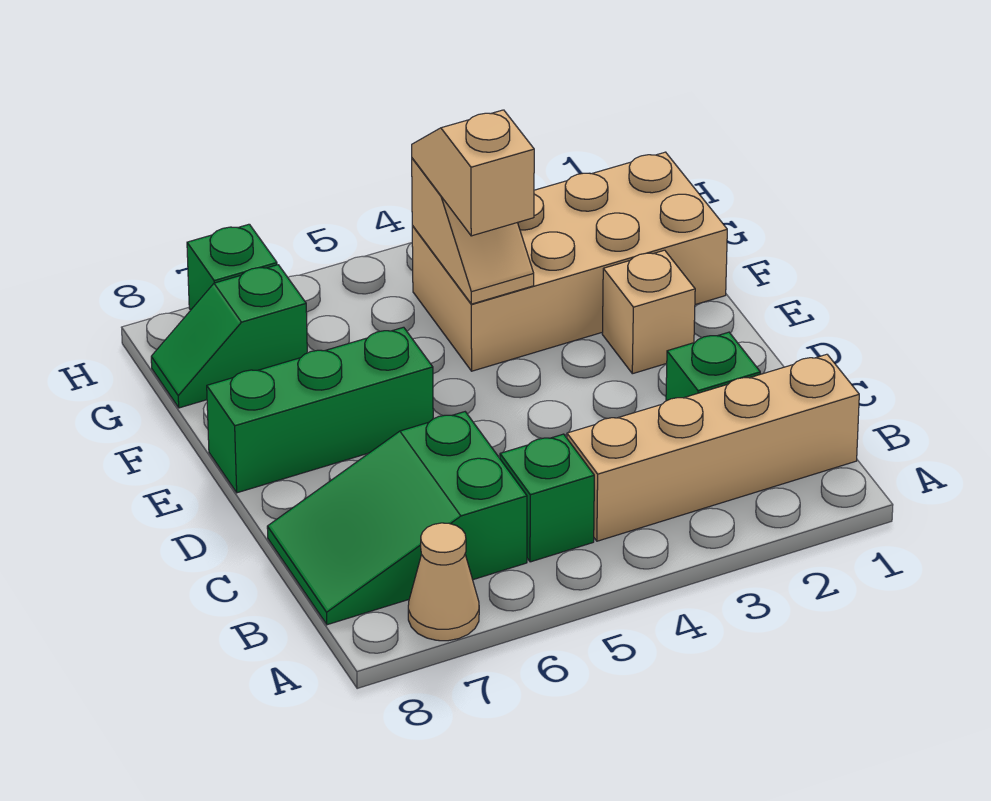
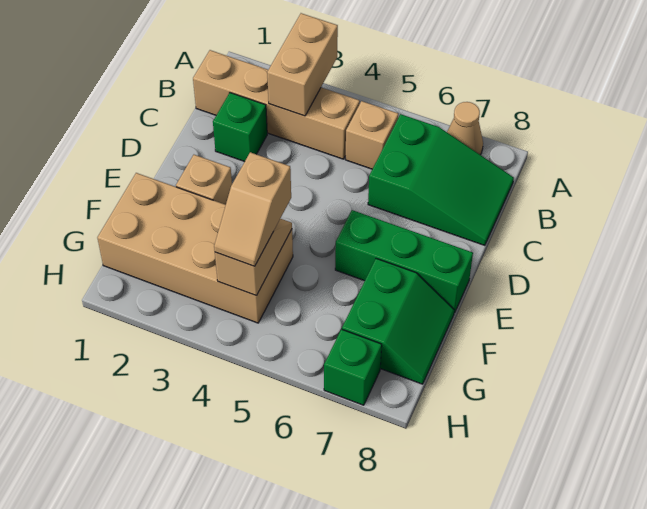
none -> tan brick A3:B3 level 2
green brick B5 level 1 -> tan brick B5 level 1
green slope G7:G8 level 1 top 7 -> green slope F7:G8 level 1 top 7

